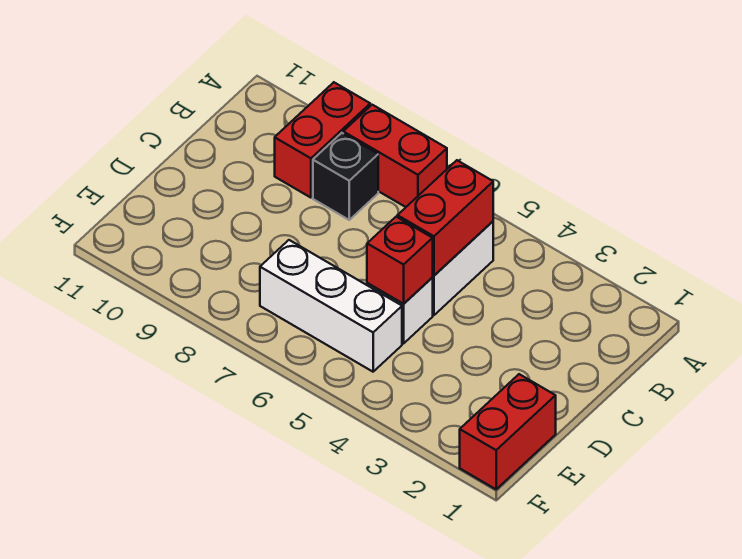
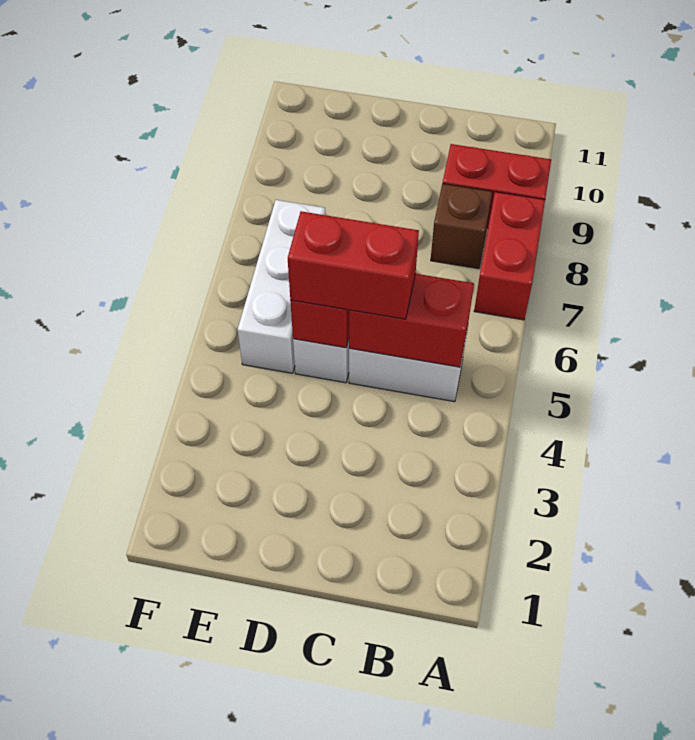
black brick B8 level 1 -> brown brick B8 level 1
red brick E1:F1 level 1 -> red brick C5:D5 level 3

